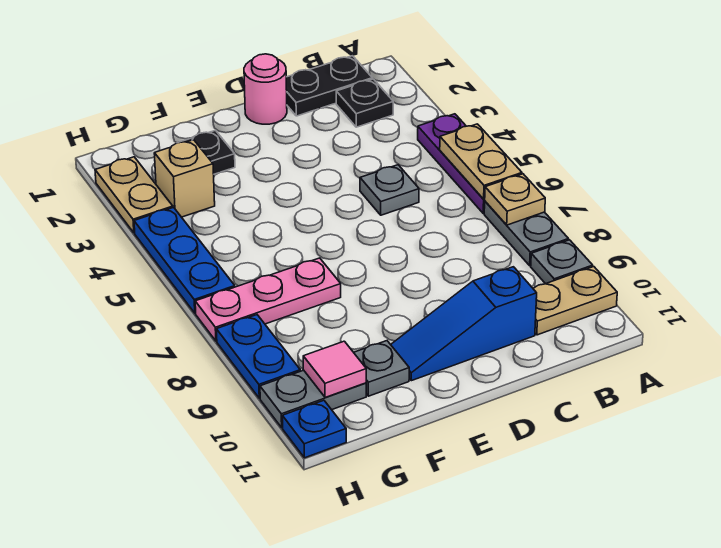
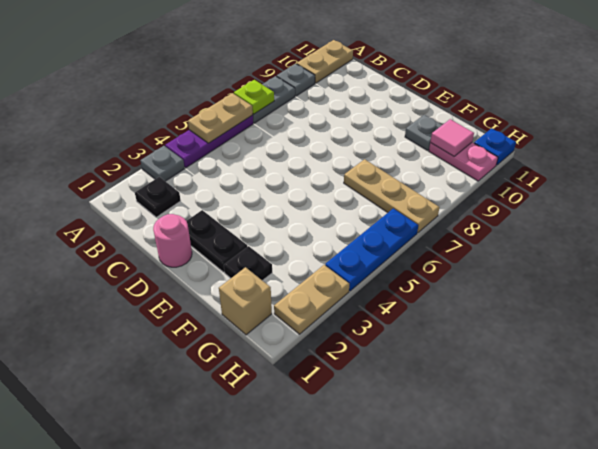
tan plate A7 level 2 -> lime plate A7 level 2
tan plate A10:B10 level 1 -> tan plate A10:A11 level 1
black plate B1:C1 level 1 -> black plate D2:E2 level 1
grey plate C5 level 1 -> grey plate A3 level 1
blue slope C10:E10 level 1 top C -> none
pink plate F7:H7 level 1 -> tan plate F7:H7 level 1
tan brick G3 level 1 -> tan brick G1 level 1
grey plate G10:H10 level 1 -> pink plate G10:H10 level 1
blue plate H8:H9 level 1 -> none

